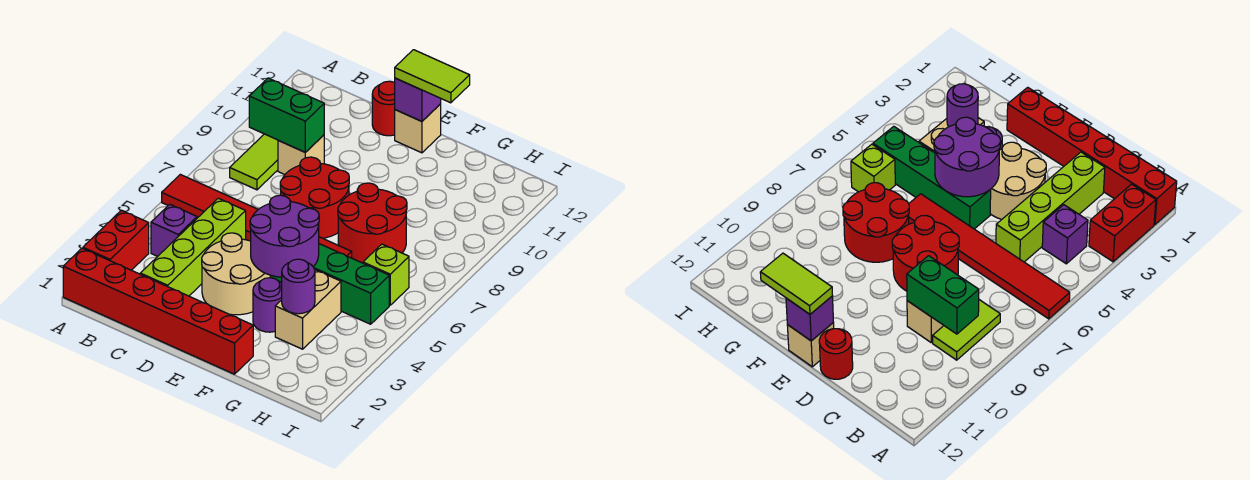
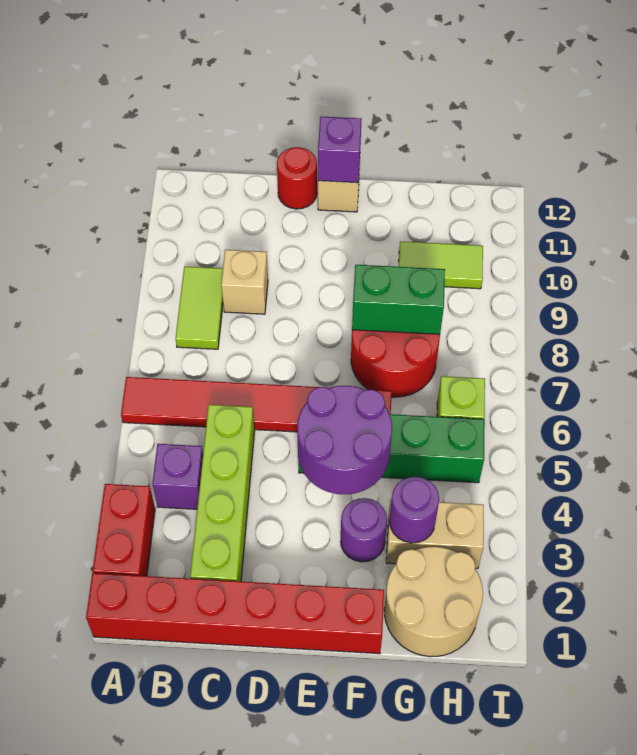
green brick B9:C9 level 2 -> green brick F8:G8 level 2
tan round brick D3:E4 level 1 -> tan round brick G1:H2 level 1
red round brick D7:E8 level 1 -> none
lime tile E12:F12 level 3 -> lime tile G10:H10 level 1
tan brick G3:G4 level 1 -> tan brick G3:H3 level 1

